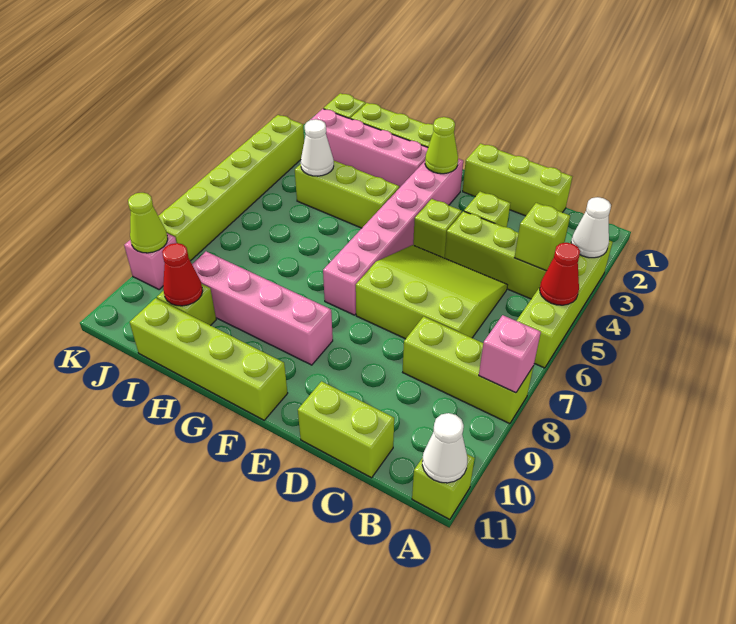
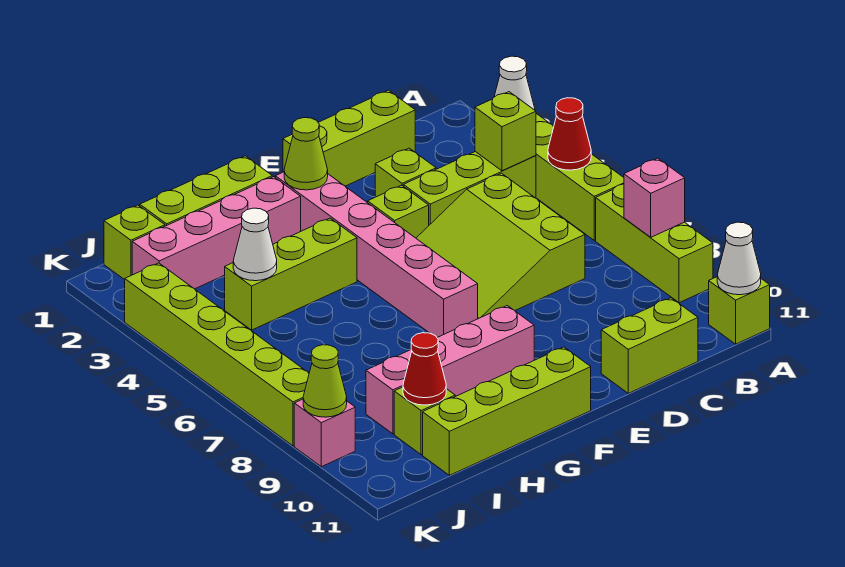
lime brick A8:C8 level 1 -> lime brick A7:A9 level 1
lime slope C5:E7 level 1 top 7 -> lime slope C5:E7 level 1 top C

